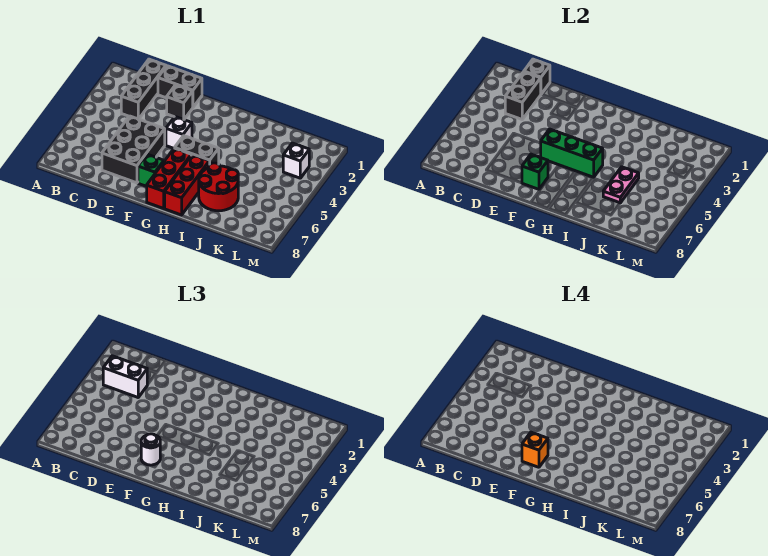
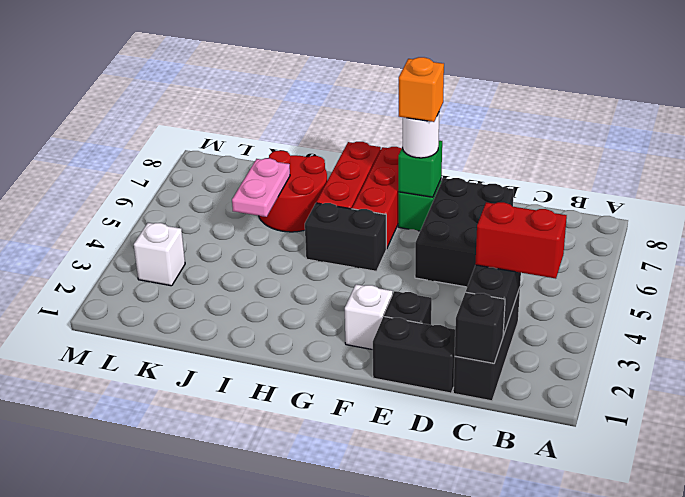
white brick B3:C3 level 3 -> red brick B3:C3 level 3
white brick F4 level 1 -> white brick F2 level 1
green brick F5:H5 level 2 -> none

